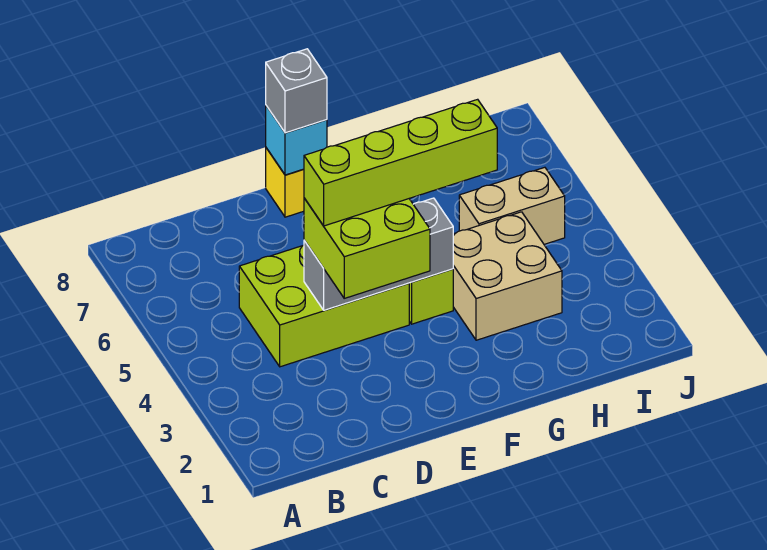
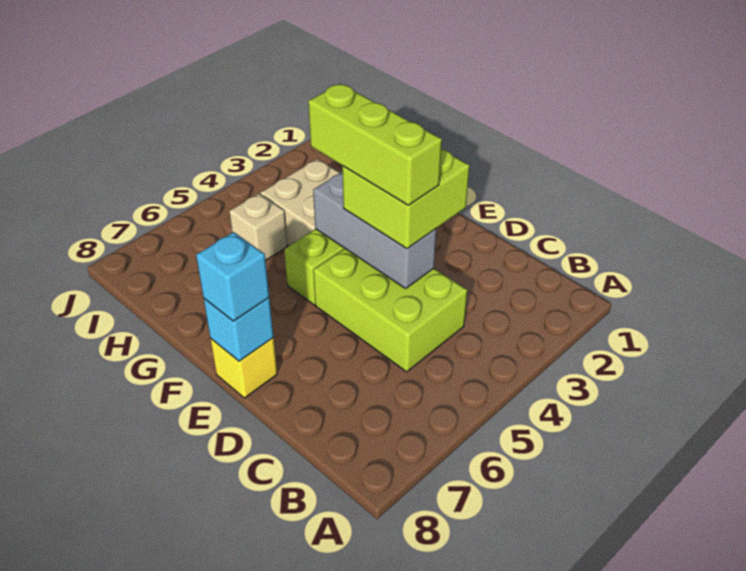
lime brick D4:G4 level 4 -> lime brick D4:F4 level 4
grey brick E8 level 3 -> cyan brick E8 level 3
tan brick H5:I5 level 1 -> tan brick H5 level 1

